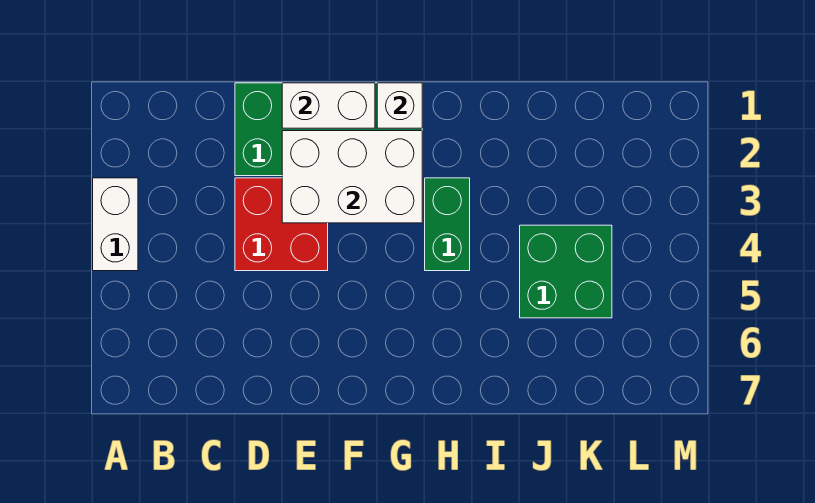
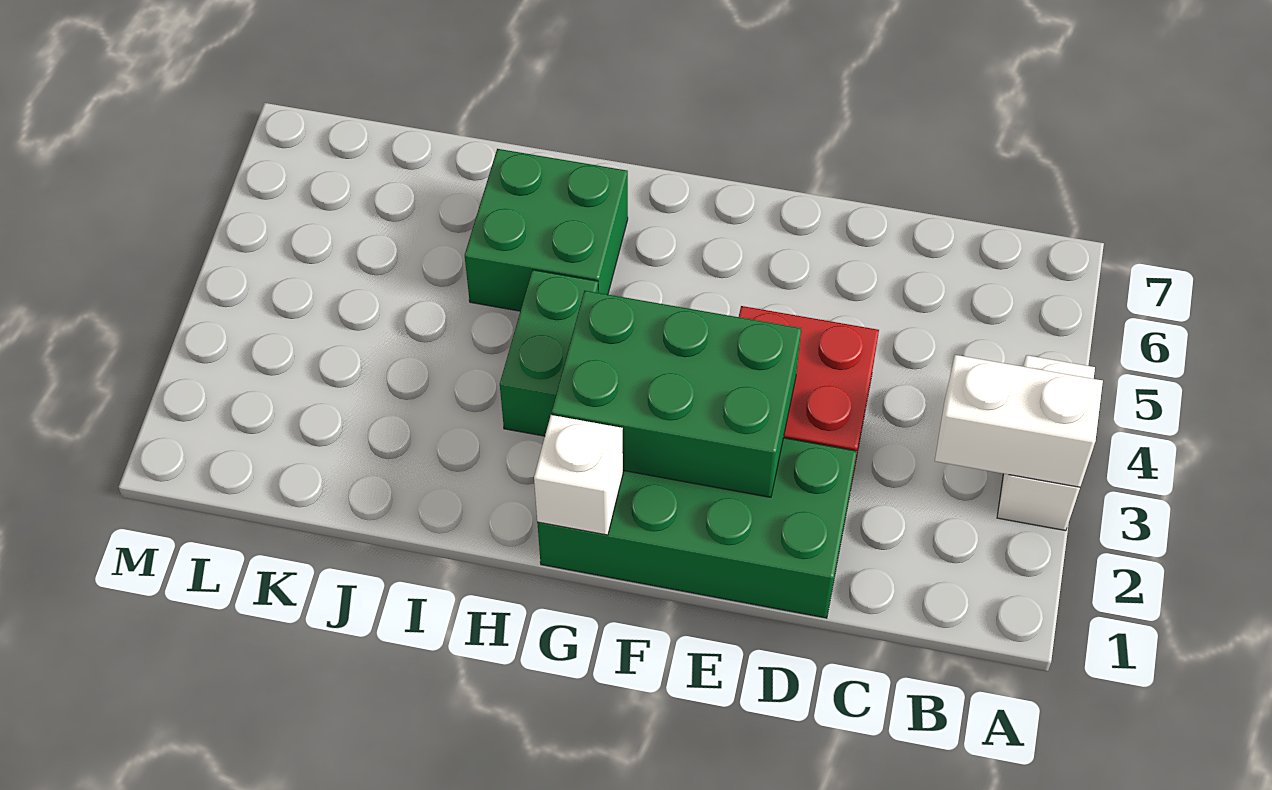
white brick E1:F1 level 2 -> white brick A3:B3 level 2
white brick E2:G3 level 2 -> green brick E2:G3 level 2
green brick J4:K5 level 1 -> green brick H5:I6 level 1

